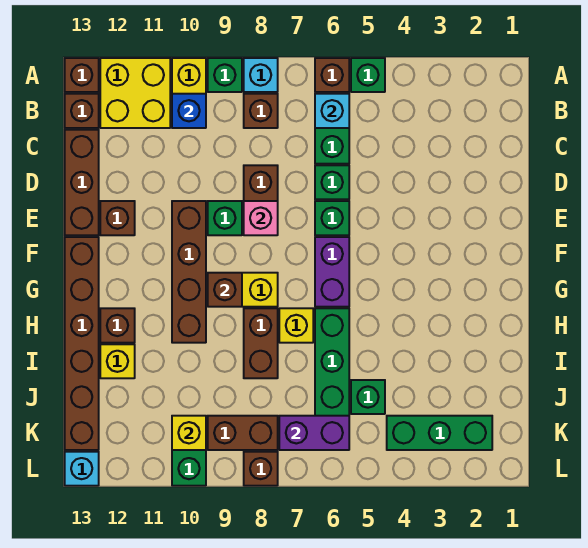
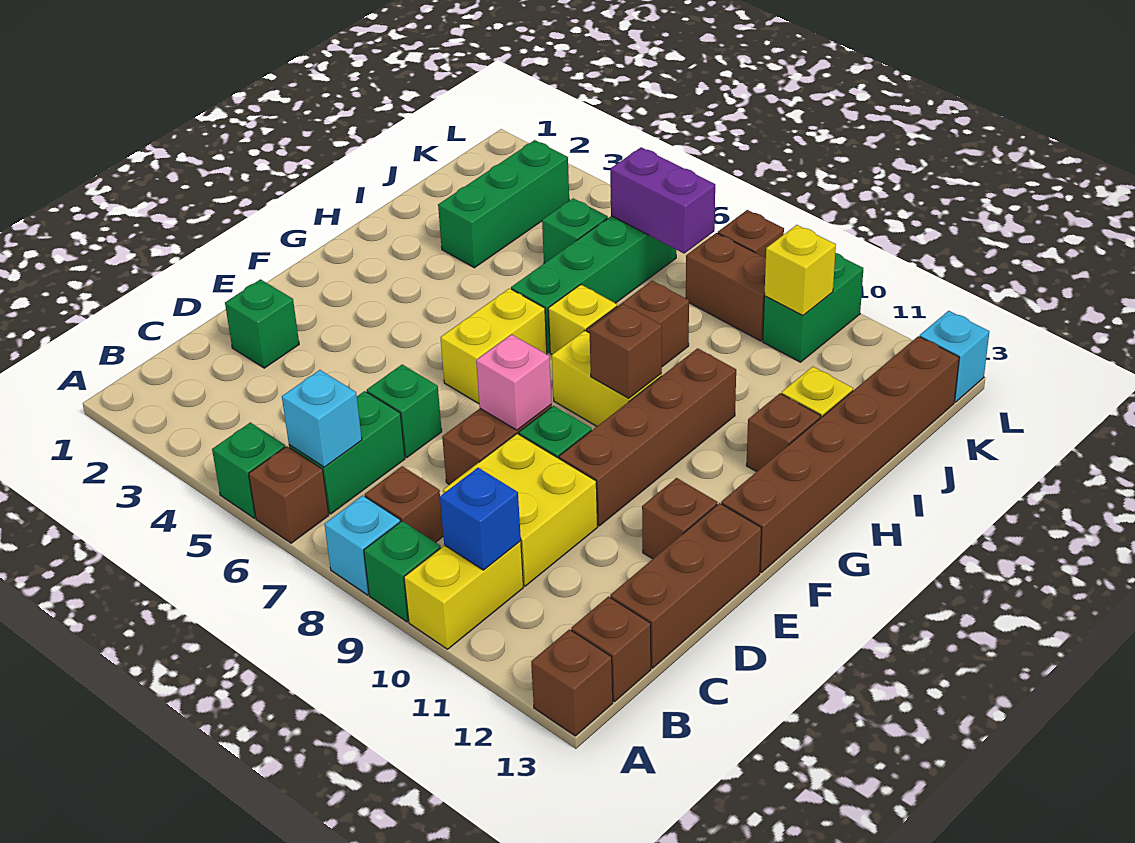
yellow brick A11:B12 level 1 -> yellow brick C9:D10 level 1
green brick E6 level 1 -> green brick D2 level 1
purple brick F6:G6 level 1 -> yellow brick F6:G6 level 1
green brick K2:K4 level 1 -> green brick I3:K3 level 1

